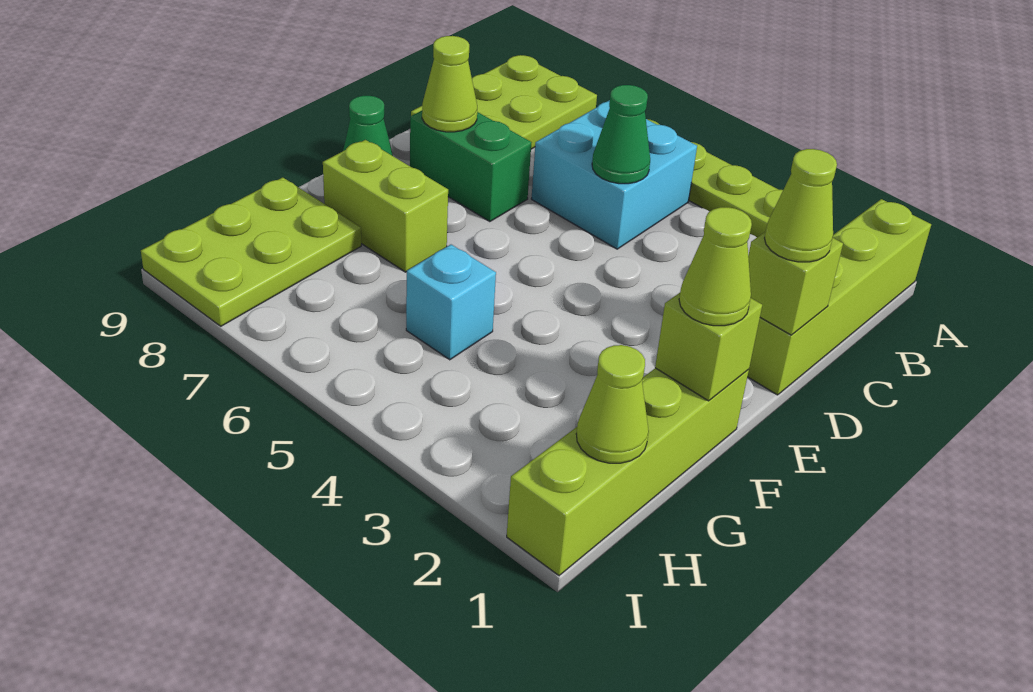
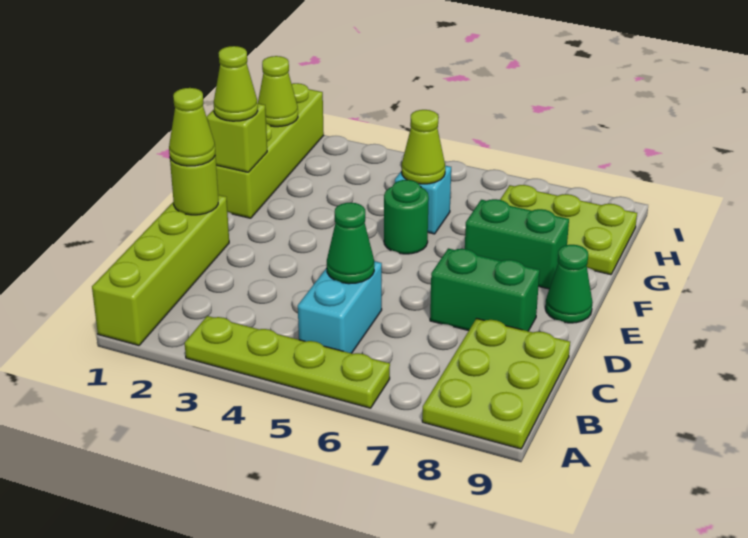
cyan brick B5:C6 level 1 -> cyan brick B5:C5 level 1
lime brick D1 level 2 -> lime round brick D1 level 2
lime cone D8 level 2 -> lime cone G5 level 2
none -> green round brick F5 level 1
lime brick F7:F8 level 1 -> green brick F7:F8 level 1
lime plate G8:I9 level 1 -> lime plate G7:H9 level 1

